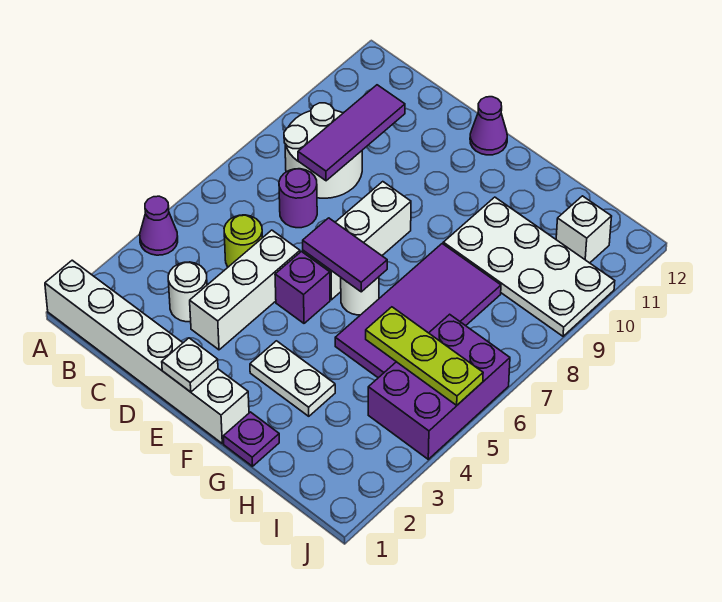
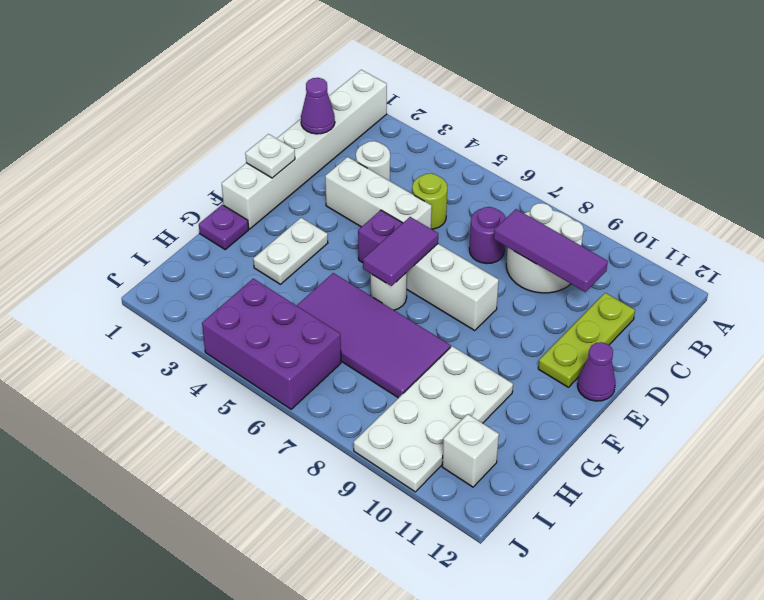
purple cone A4 level 1 -> purple cone C1 level 2
lime plate H5:J5 level 2 -> lime plate C11:E11 level 1

